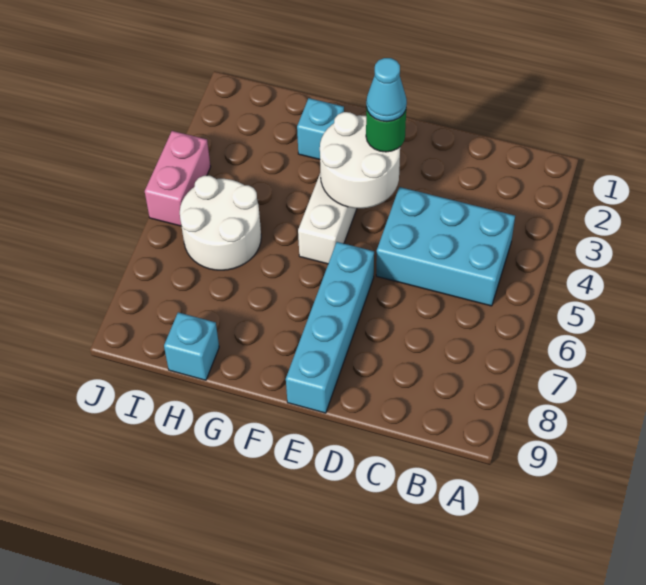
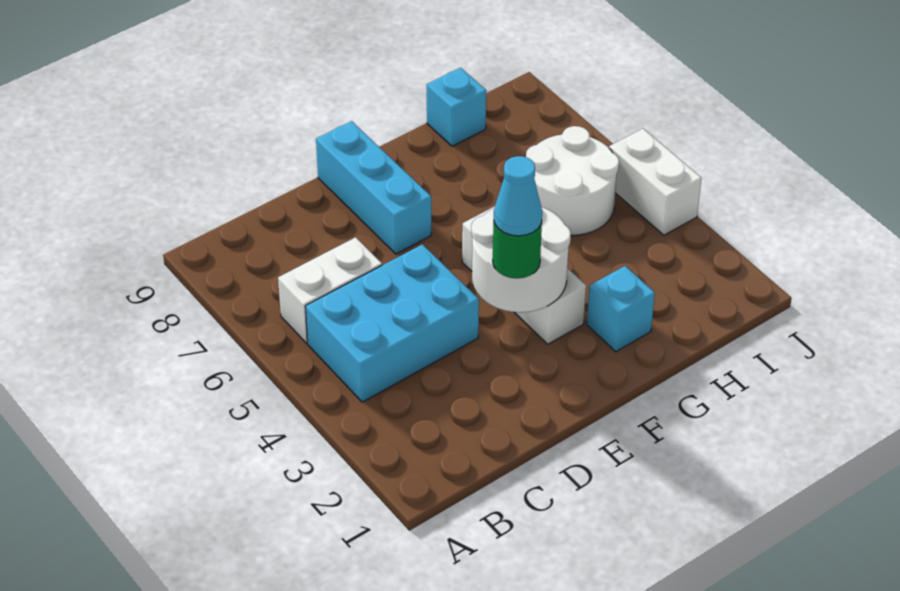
none -> white brick B6:C6 level 1
cyan brick E6:E9 level 1 -> cyan brick E7:E9 level 1
pink brick J4:J5 level 1 -> white brick J4:J5 level 1

